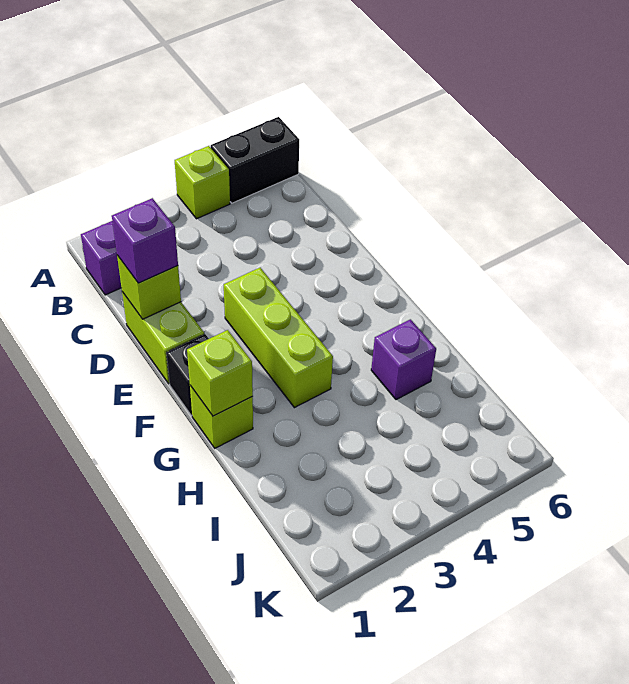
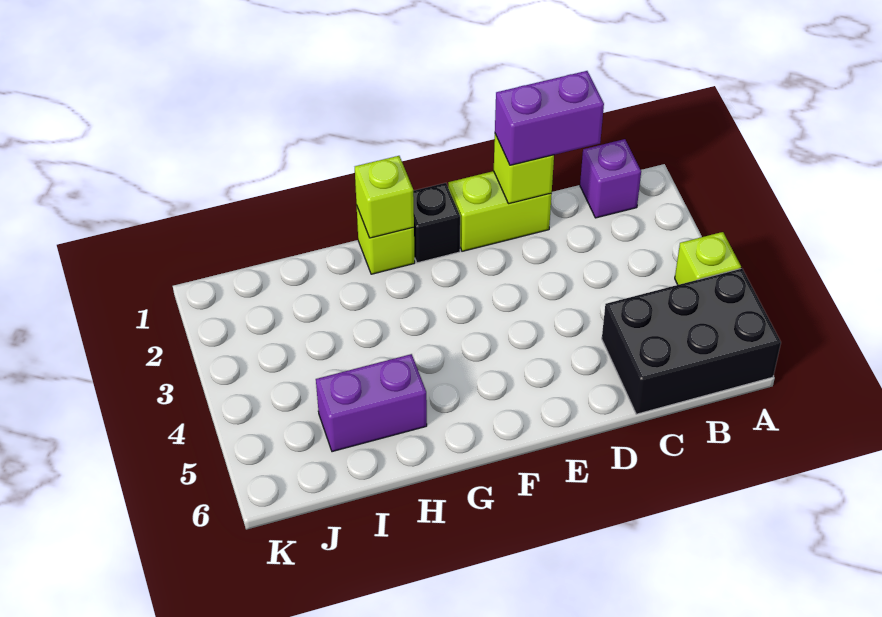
black brick A5:A6 level 1 -> black brick A5:C6 level 1
purple brick D1 level 3 -> purple brick C1:D1 level 3
lime brick E3:G3 level 1 -> none
purple brick H5 level 1 -> purple brick H5:I5 level 1

